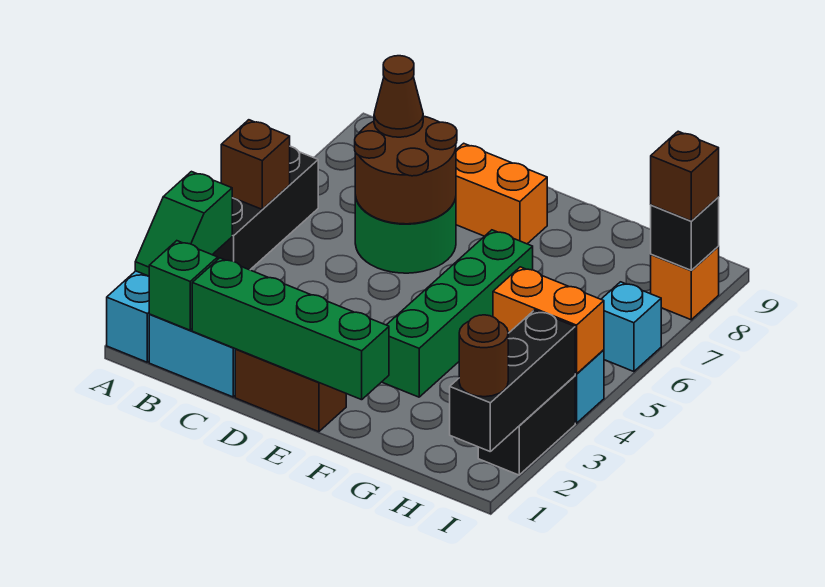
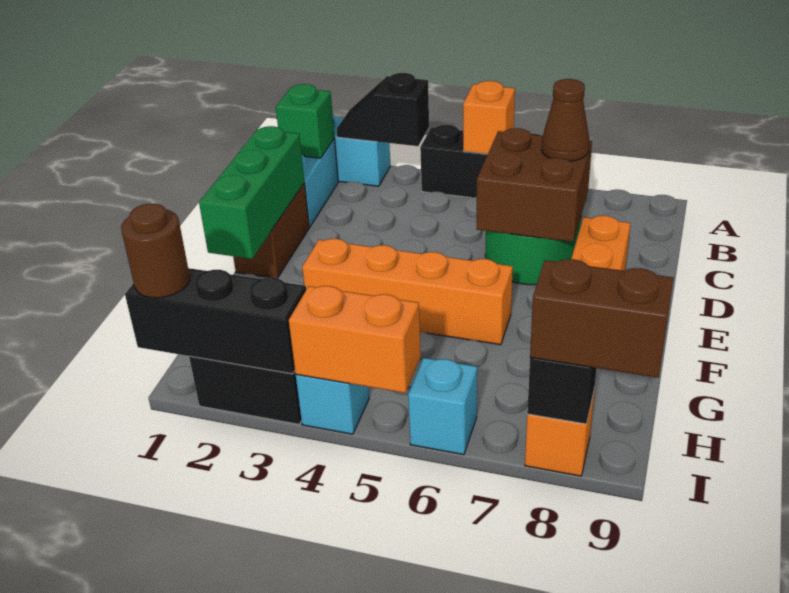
green slope A2:A3 level 2 top 3 -> black slope A2:A3 level 2 top 3
brown brick A5 level 2 -> orange brick A5 level 2
green brick C1:F1 level 2 -> green brick D1:F1 level 2
brown round brick C6:D7 level 2 -> brown brick C6:D7 level 2
green brick F3:F6 level 1 -> orange brick F3:F6 level 1
orange brick H4:I4 level 2 -> orange brick I4:I5 level 2
brown brick I8 level 3 -> brown brick I8:I9 level 3

